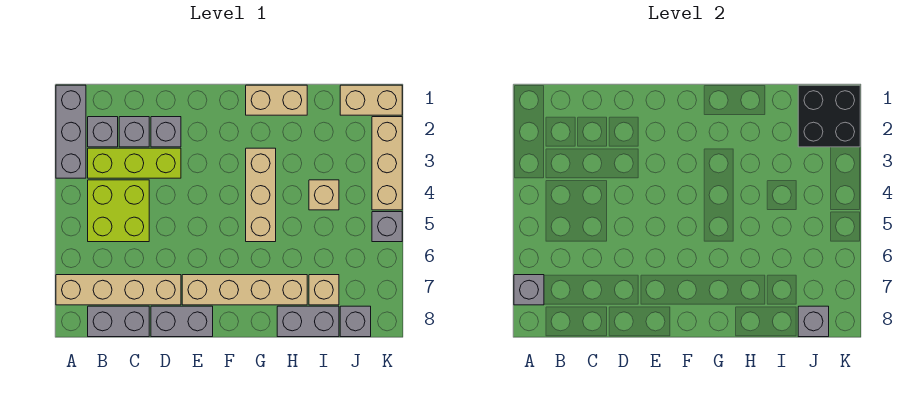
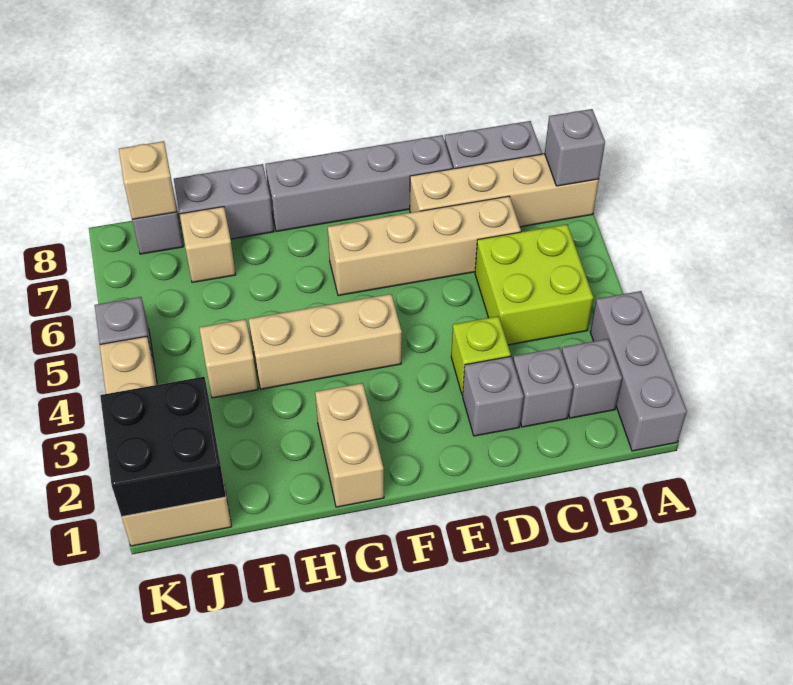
lime brick B3:D3 level 1 -> lime brick D3 level 1
grey brick D8:E8 level 1 -> grey brick D8:G8 level 1
tan brick E7:H7 level 1 -> tan brick C6:F6 level 1
tan brick G1:H1 level 1 -> tan brick G1:G2 level 1
tan brick G3:G5 level 1 -> tan brick F4:H4 level 1
grey brick J8 level 2 -> tan brick J8 level 2

